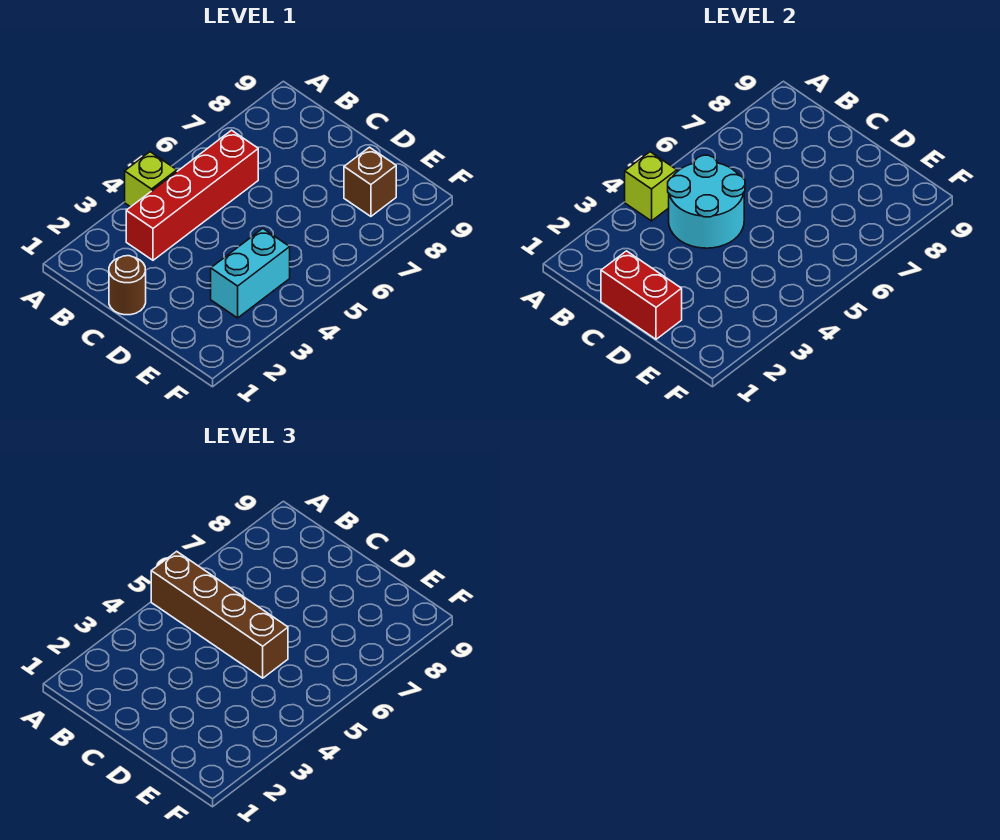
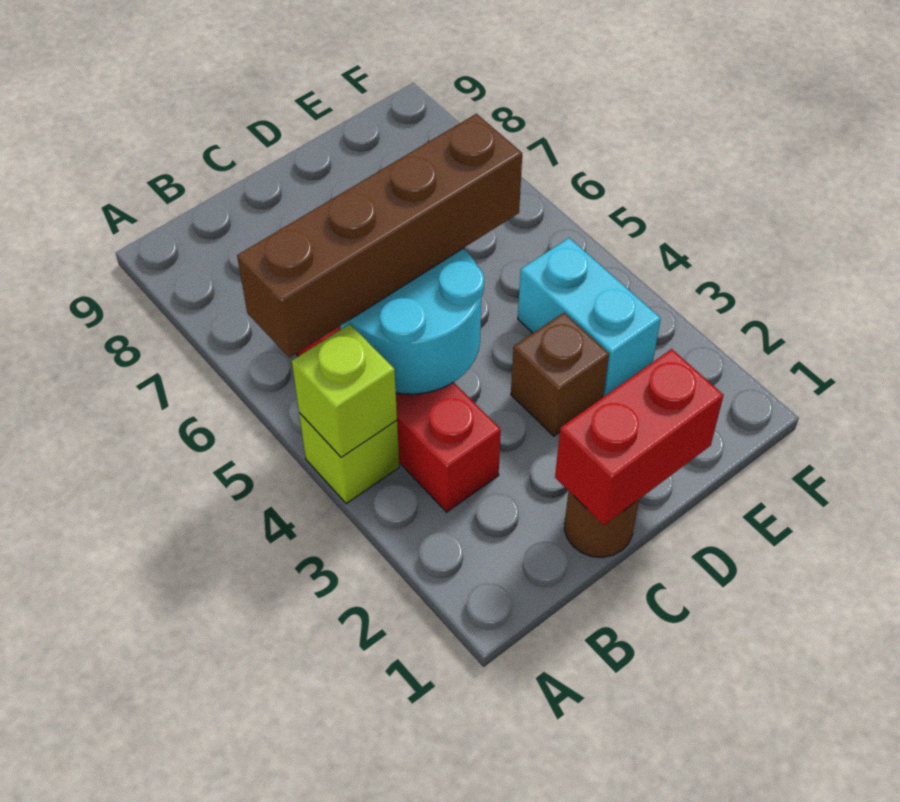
brown brick E8 level 1 -> brown brick D3 level 1

